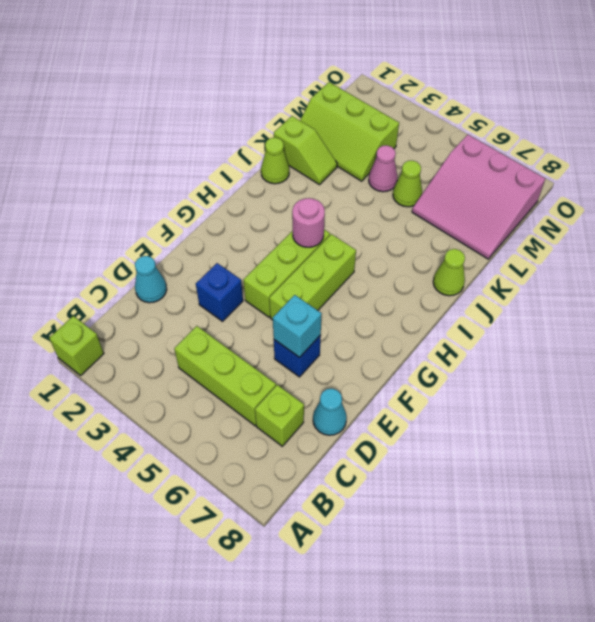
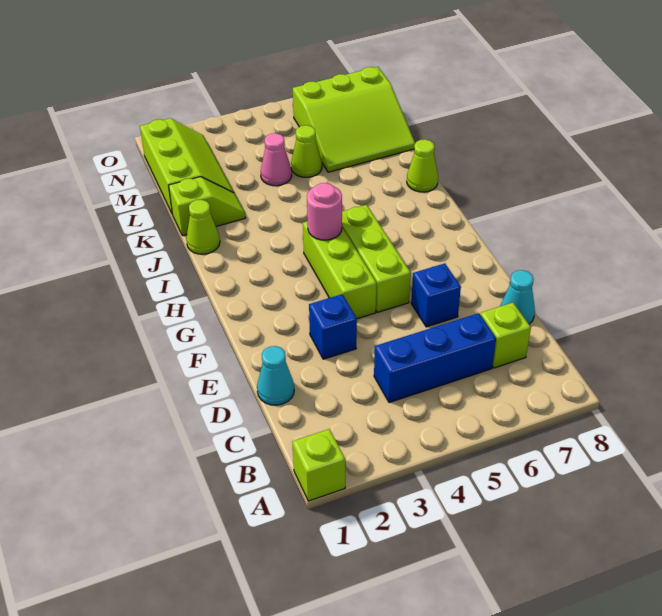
lime brick C4:C6 level 1 -> blue brick C4:C6 level 1
cyan brick E6 level 2 -> none
lime slope L1:M3 level 1 top M -> lime slope L1:N2 level 1 top 1
pink slope L6:N8 level 1 top N -> lime slope L6:N8 level 1 top N

